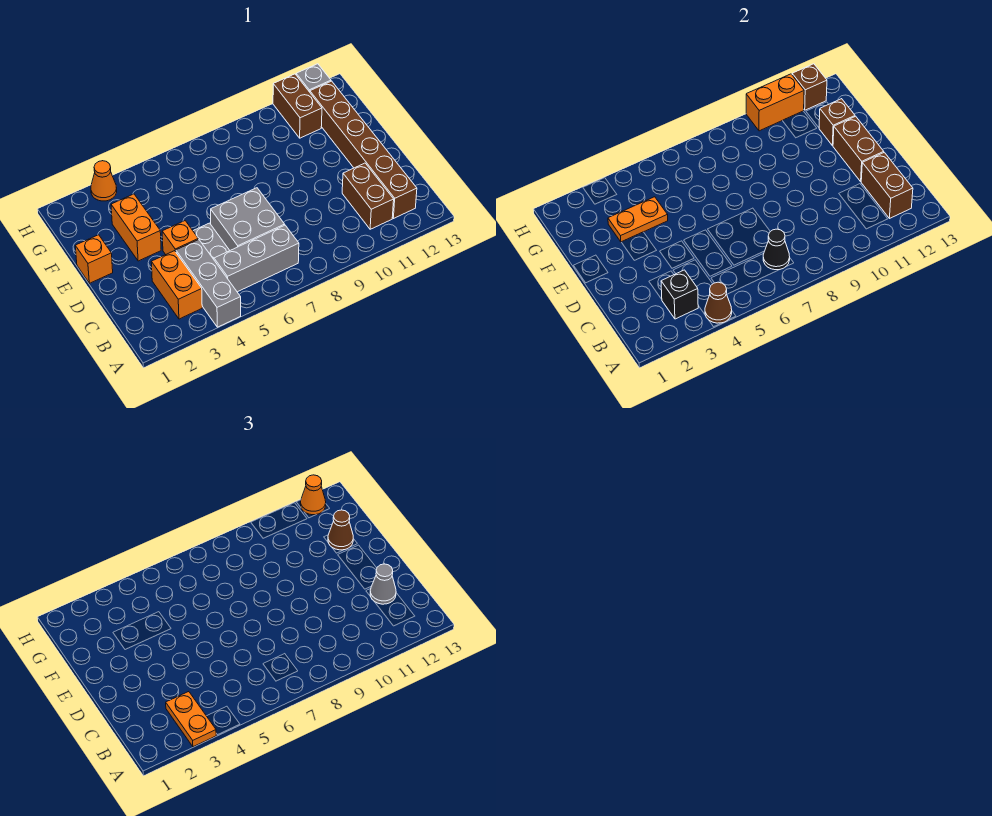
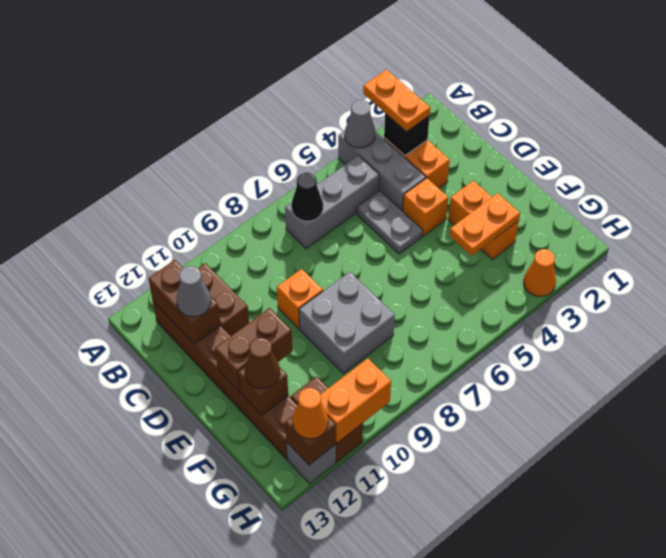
brown cone A4 level 2 -> grey cone A4 level 2
grey brick C6:D7 level 1 -> grey brick E8:F9 level 1
brown brick D12:E12 level 2 -> brown brick E11:E12 level 2
orange brick E1 level 1 -> orange brick D9 level 1

